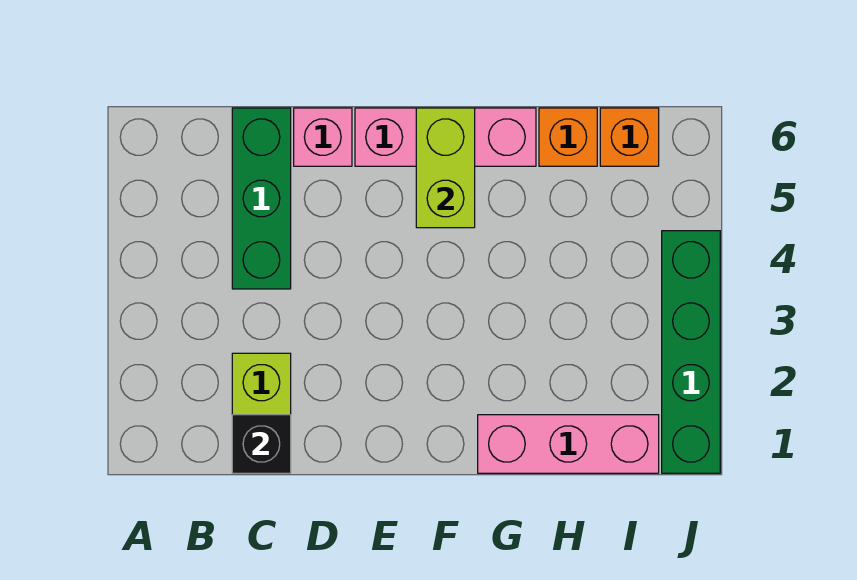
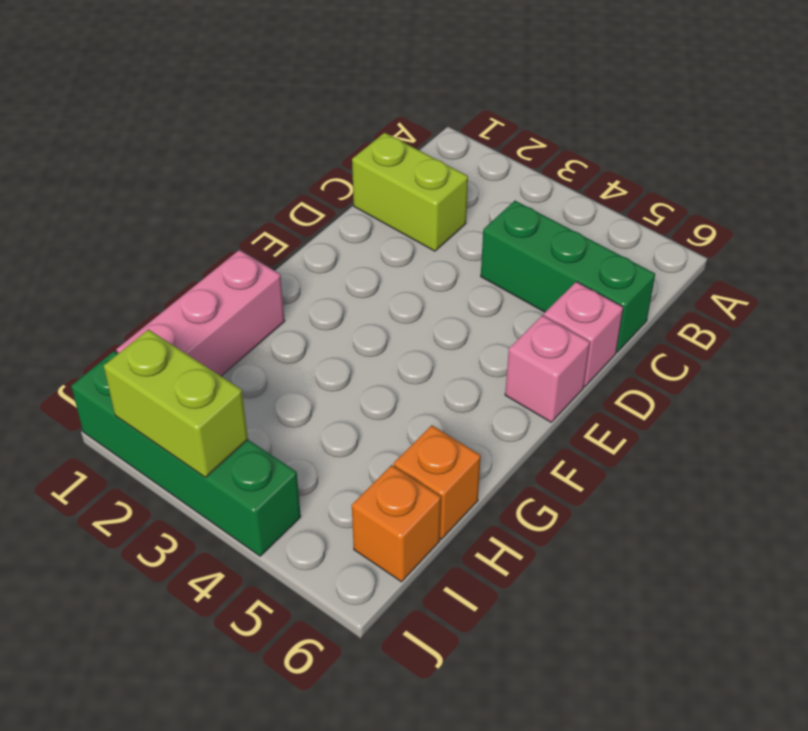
black brick C1 level 2 -> none
pink brick E6:G6 level 1 -> pink brick E6 level 1
lime brick F5:F6 level 2 -> lime brick J2:J3 level 2

